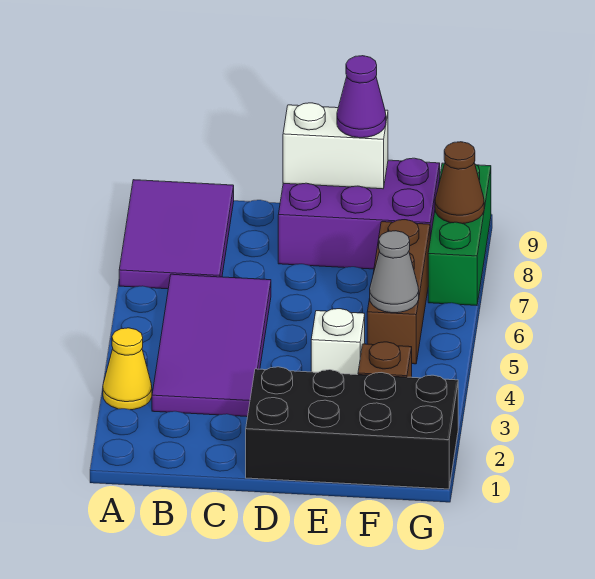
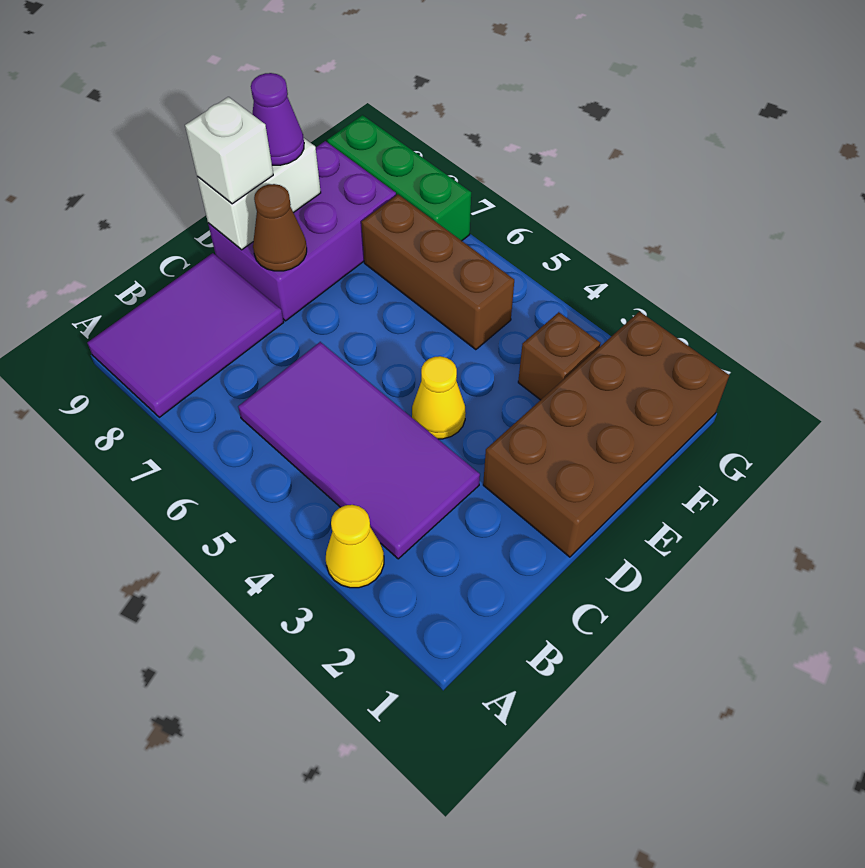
purple tile A7:B9 level 1 -> purple tile A8:C9 level 1
black brick D1:G2 level 1 -> brown brick D1:G2 level 1
none -> yellow cone D4 level 1
white brick E4 level 1 -> white brick D9 level 3
grey cone F5 level 2 -> none
brown cone G8 level 2 -> brown cone D8 level 2

